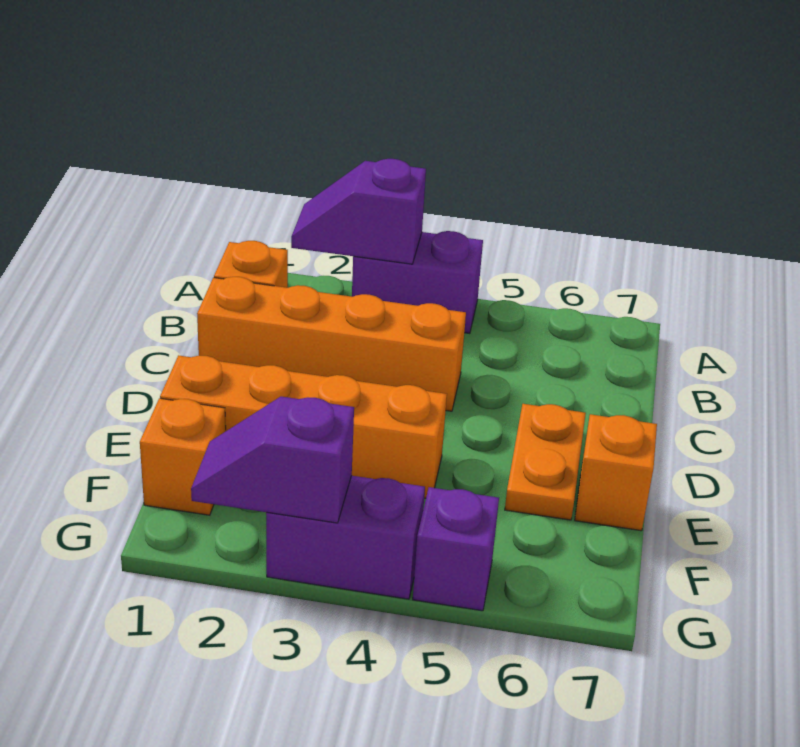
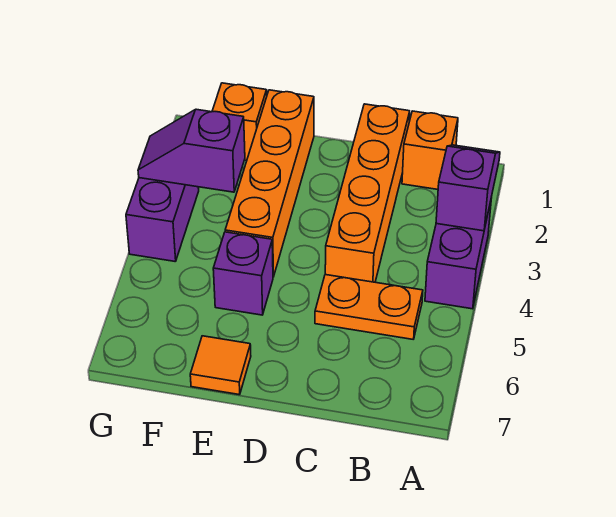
orange plate D6:E6 level 1 -> orange plate B5:C5 level 1
orange brick E7 level 1 -> orange tile E7 level 1
purple slope G2:G3 level 2 top 3 -> purple slope F3:G3 level 2 top F
purple brick G5 level 1 -> purple brick E5 level 1

